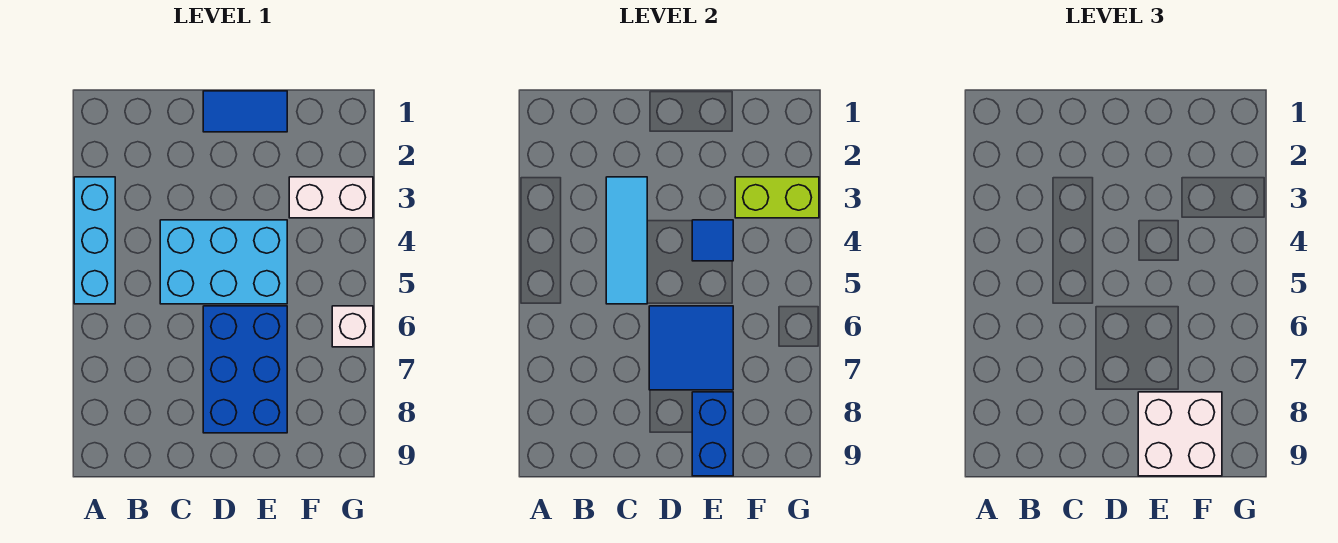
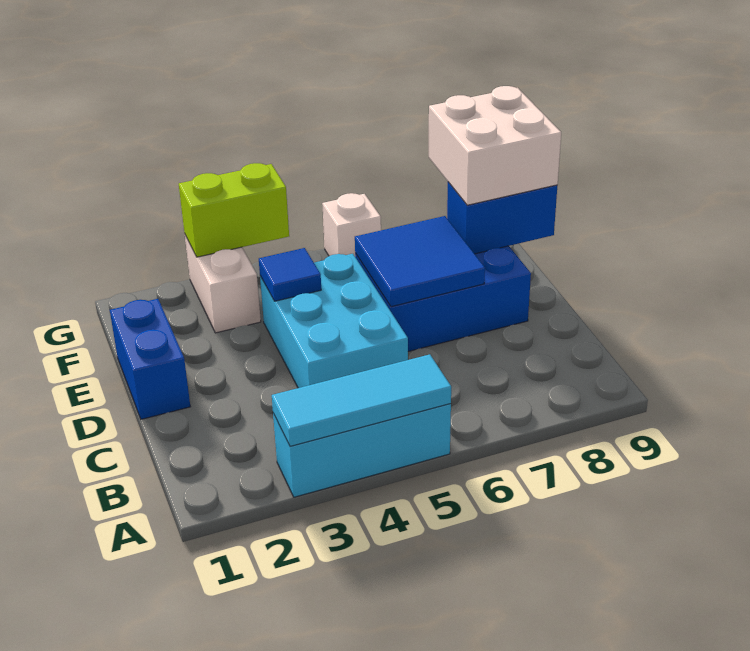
cyan tile C3:C5 level 2 -> cyan tile A3:A5 level 2
blue tile D1:E1 level 1 -> blue brick D1:E1 level 1
lime brick F3:G3 level 2 -> lime brick G3:G4 level 2

